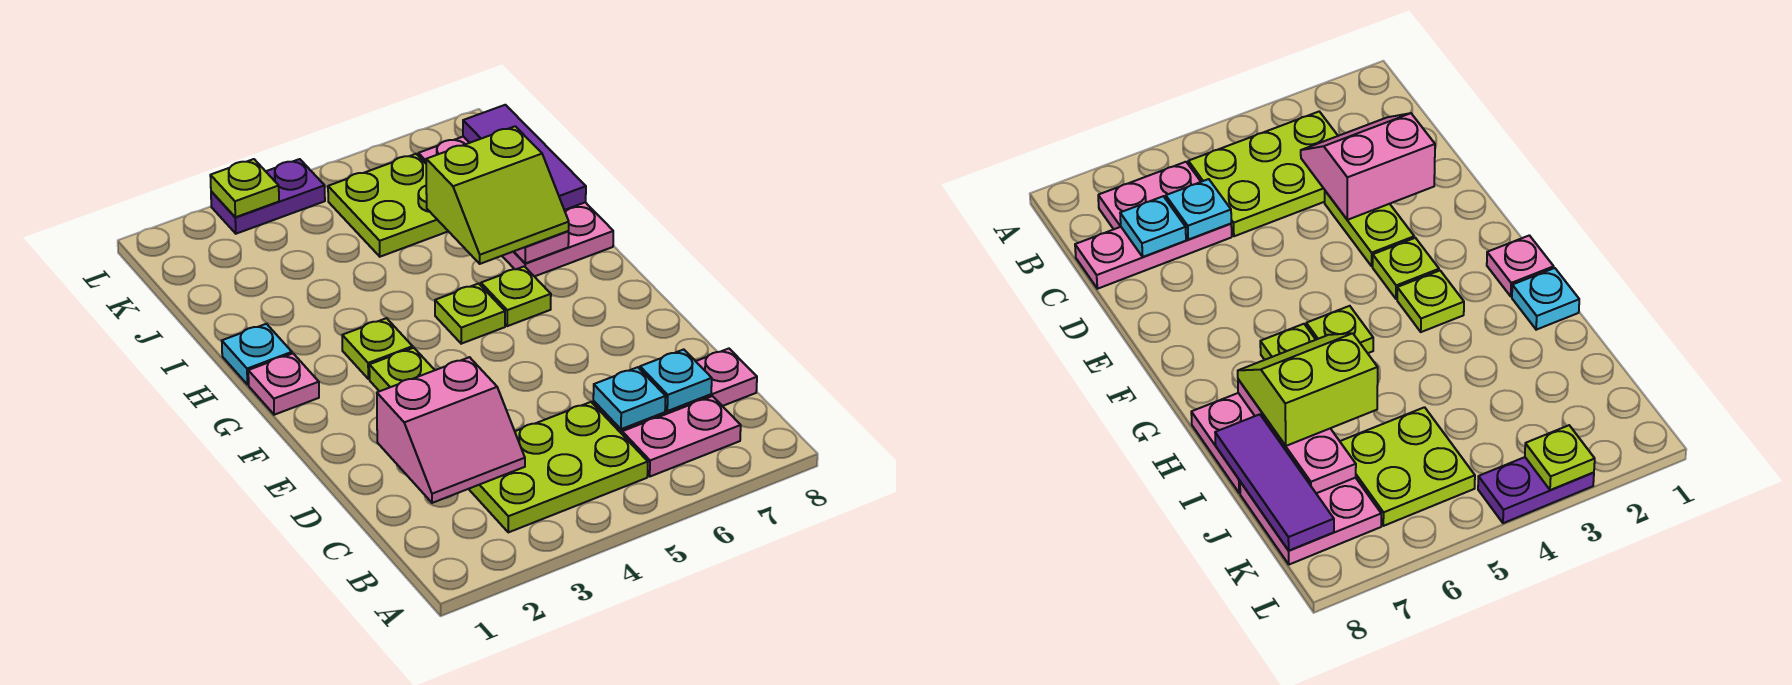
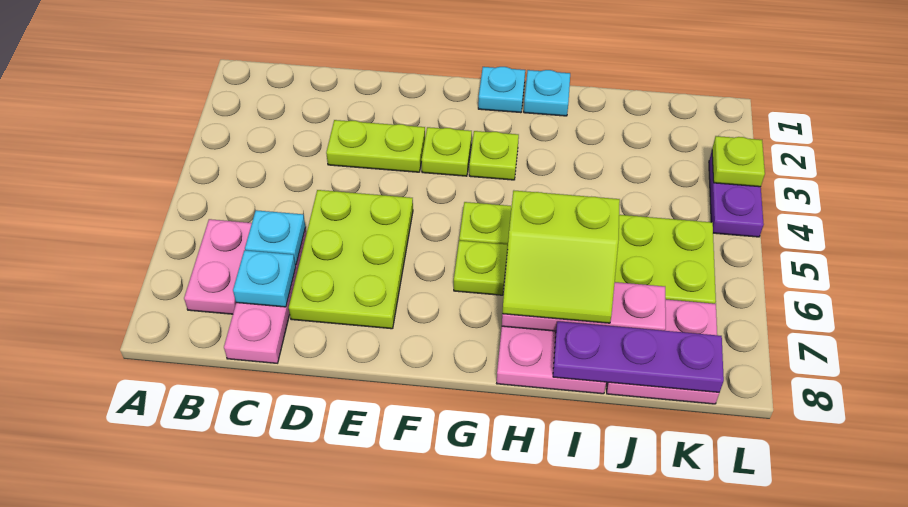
lime plate B3:C5 level 1 -> lime plate D5:E7 level 1
pink slope C2:D3 level 2 top D -> none
pink plate G1 level 1 -> cyan plate G1 level 1
lime slope H6:I7 level 3 top I -> lime slope H6:I7 level 3 top 6
purple tile I8:K8 level 2 -> purple plate I8:K8 level 2

